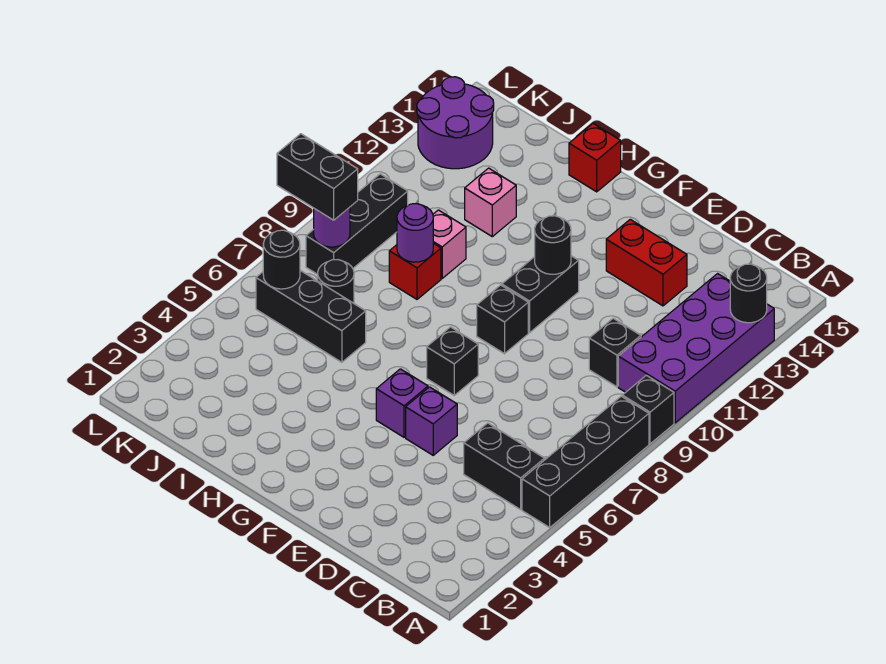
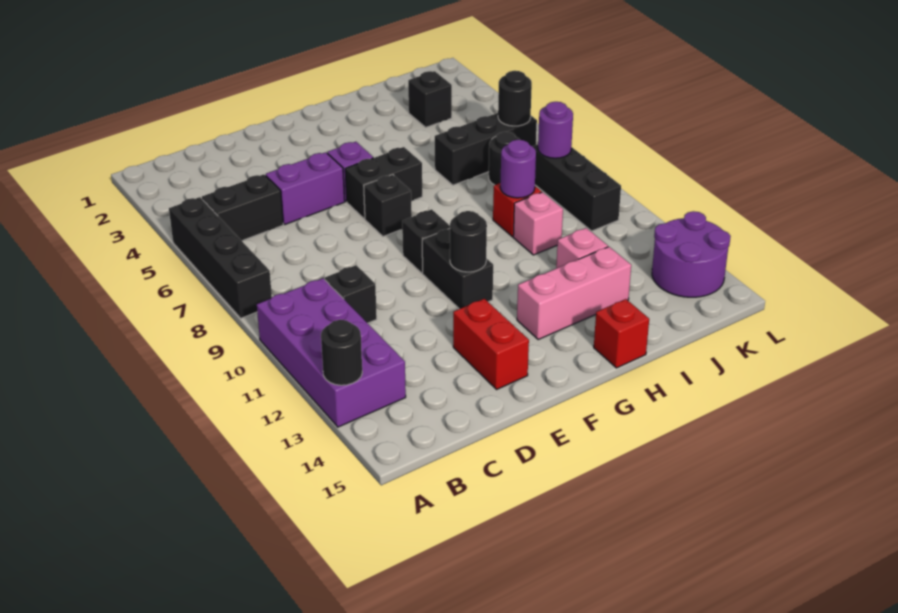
black brick A9 level 1 -> black brick J3 level 1
red brick D13:E13 level 1 -> red brick E13:E14 level 1
purple brick E5 level 1 -> purple brick D5:E5 level 1
none -> pink brick G13:I13 level 1
black brick K8:L8 level 3 -> black brick F6:G6 level 1

